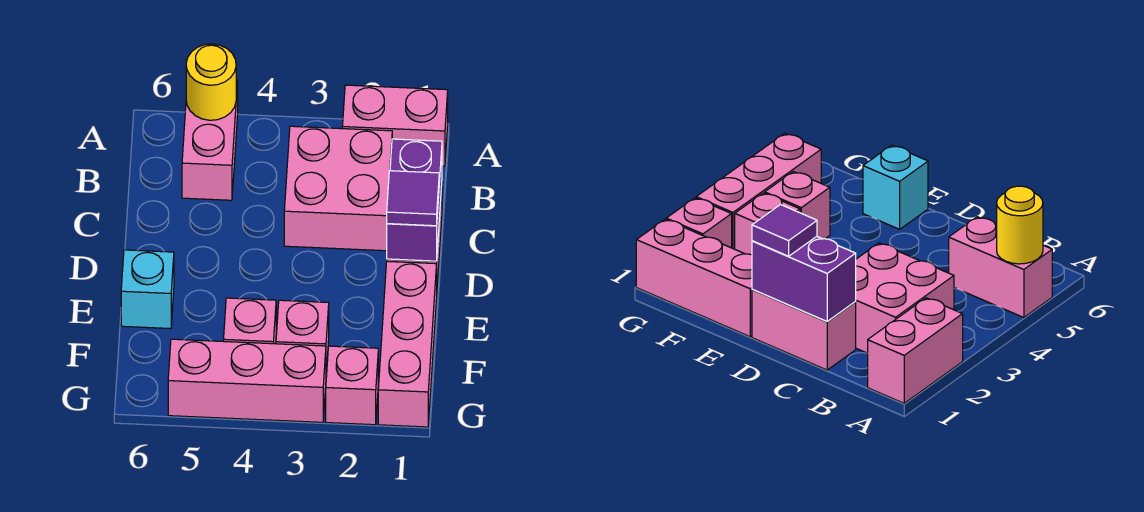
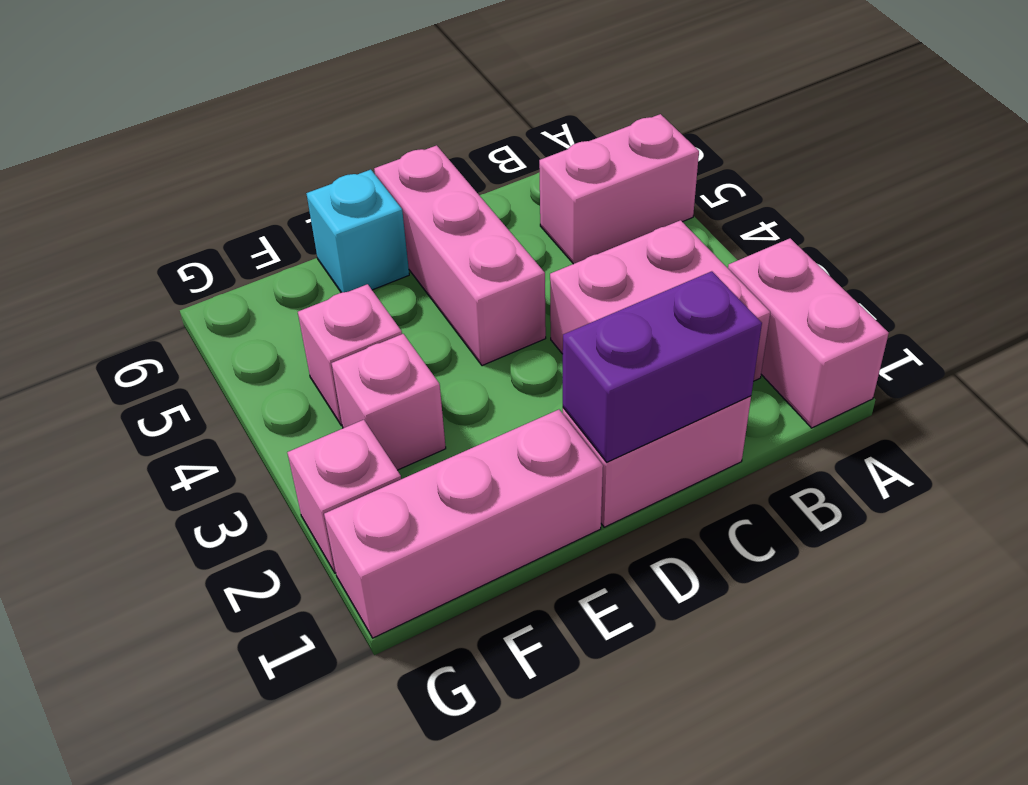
yellow round brick A5 level 2 -> none
purple tile D1 level 3 -> none
pink brick G3:G5 level 1 -> pink brick D4:D6 level 1

